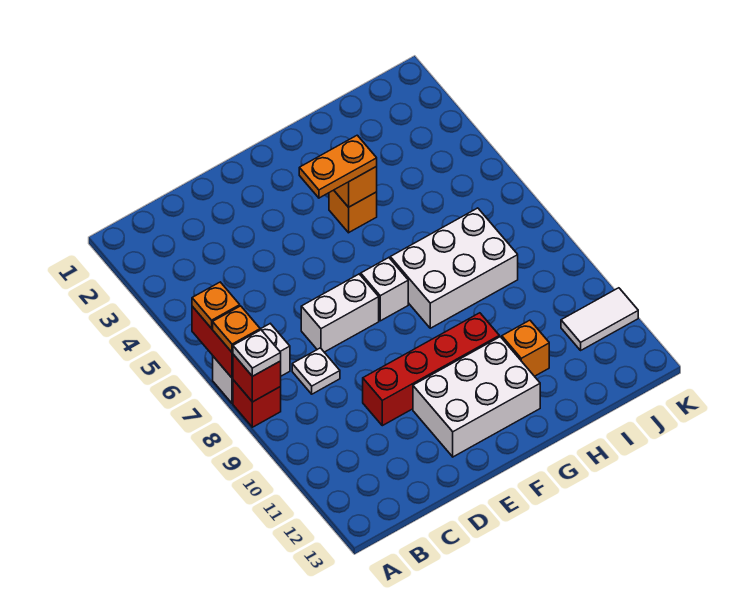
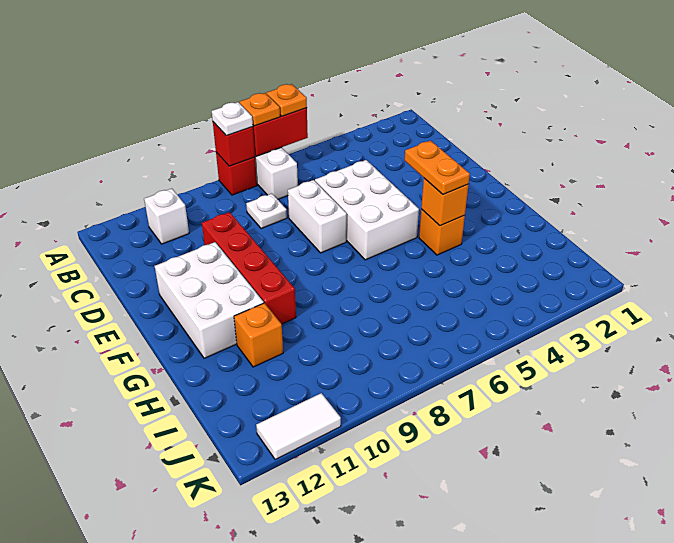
white brick F7 level 1 -> white brick B11 level 1
white brick G7:I8 level 1 -> white brick D5:F6 level 1
white tile J11:K11 level 1 -> white tile K11:K12 level 1

